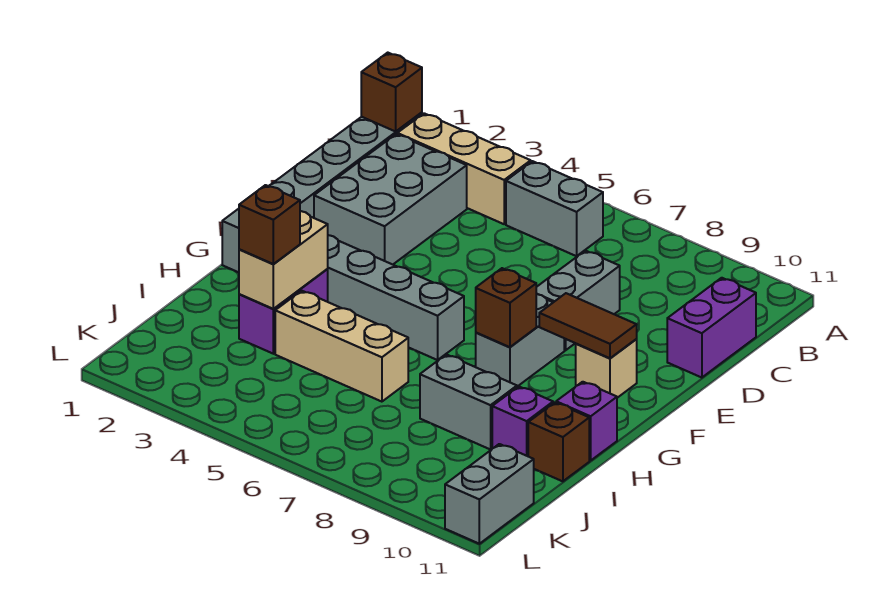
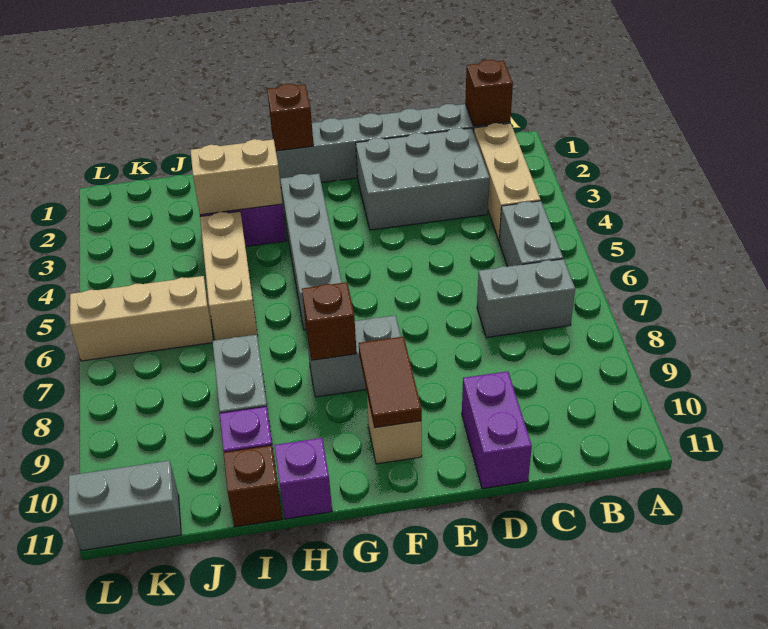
purple brick C11:D11 level 1 -> purple brick D10:D11 level 1
grey brick D8:E8 level 1 -> grey brick B7:C7 level 1
brown brick I3 level 3 -> brown brick G1 level 2
none -> tan brick J6:L6 level 1

